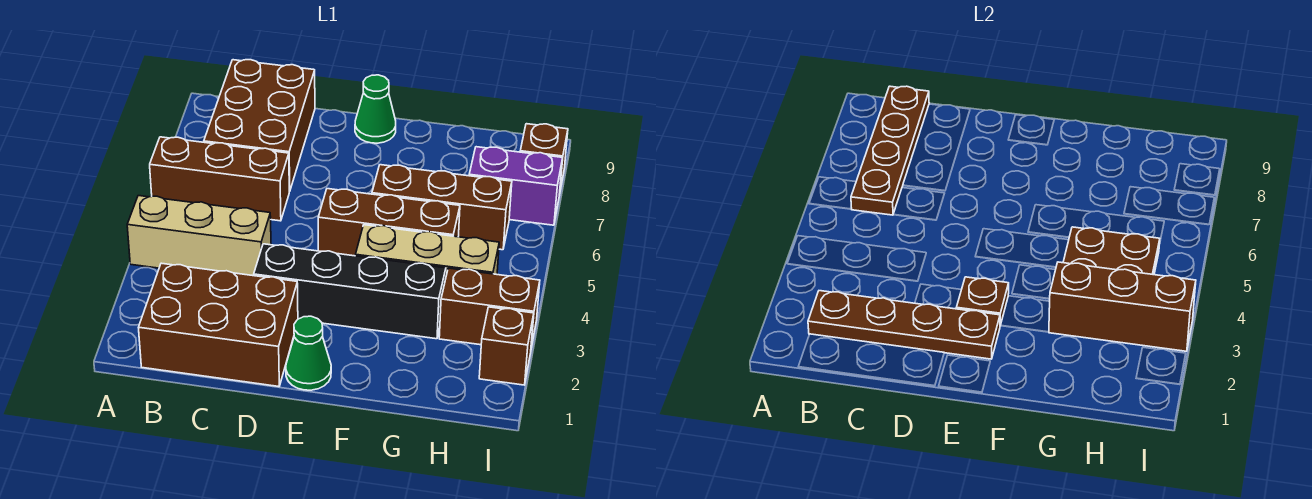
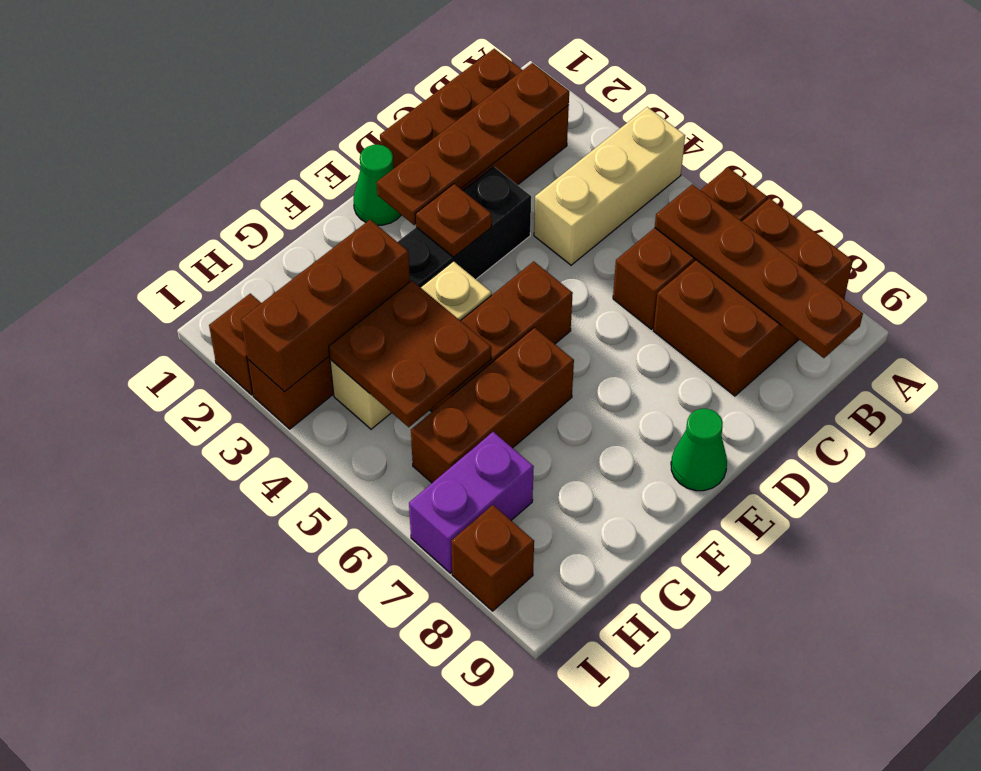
brown brick B7:C9 level 1 -> brown brick A7:C8 level 1

